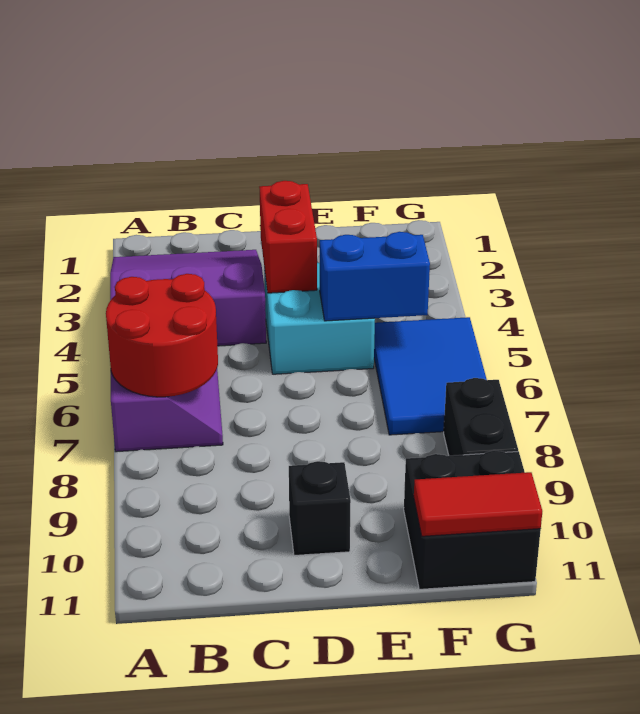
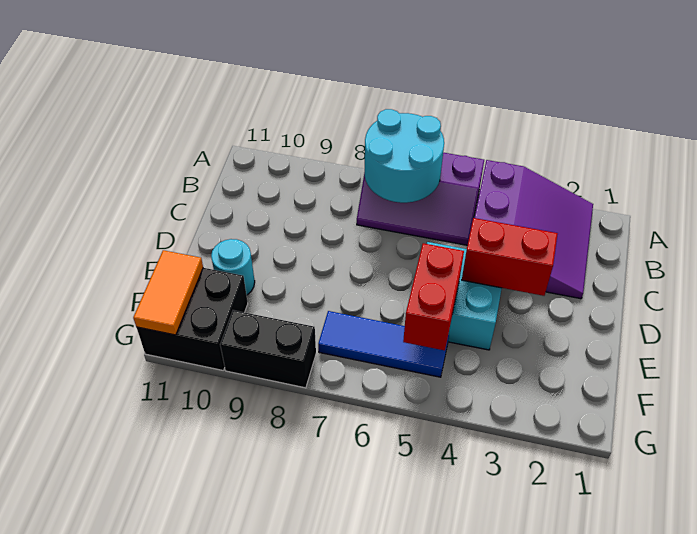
red round brick A6:B7 level 2 -> cyan round brick A6:B7 level 2
black brick D10 level 1 -> none
blue brick E5:F5 level 2 -> red brick E5:F5 level 2
none -> cyan round brick E10 level 1
blue tile F5:G7 level 1 -> blue tile F5:F7 level 1
red tile F11:G11 level 2 -> orange tile F11:G11 level 2

